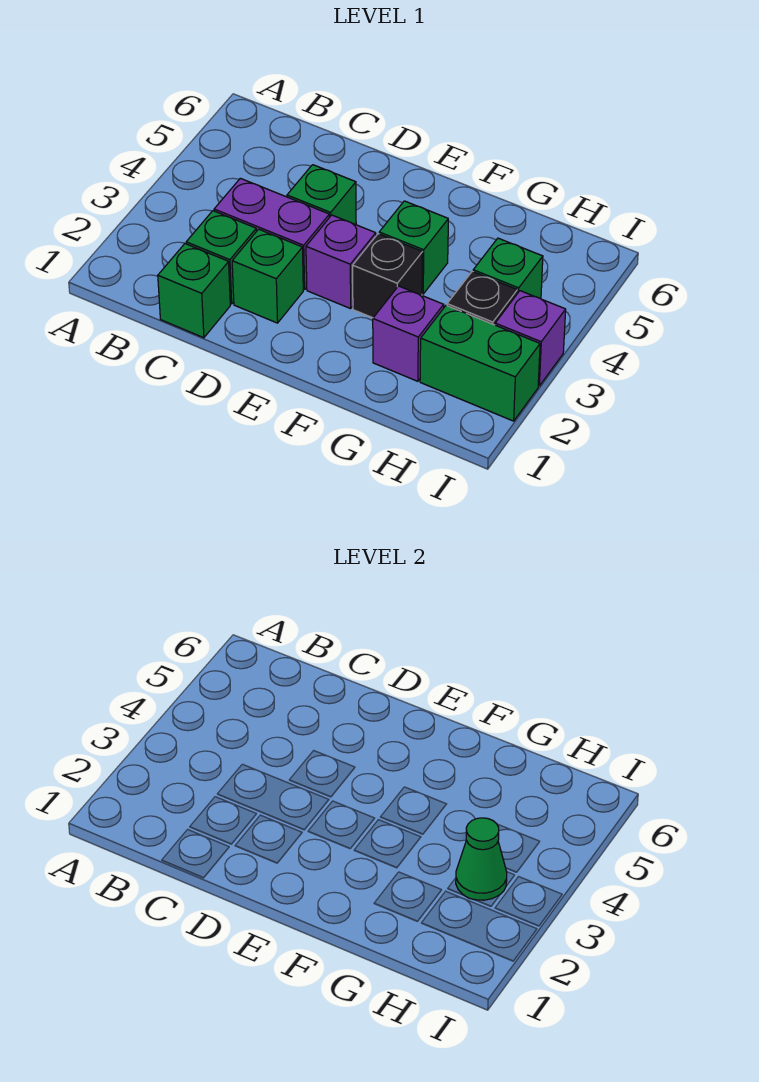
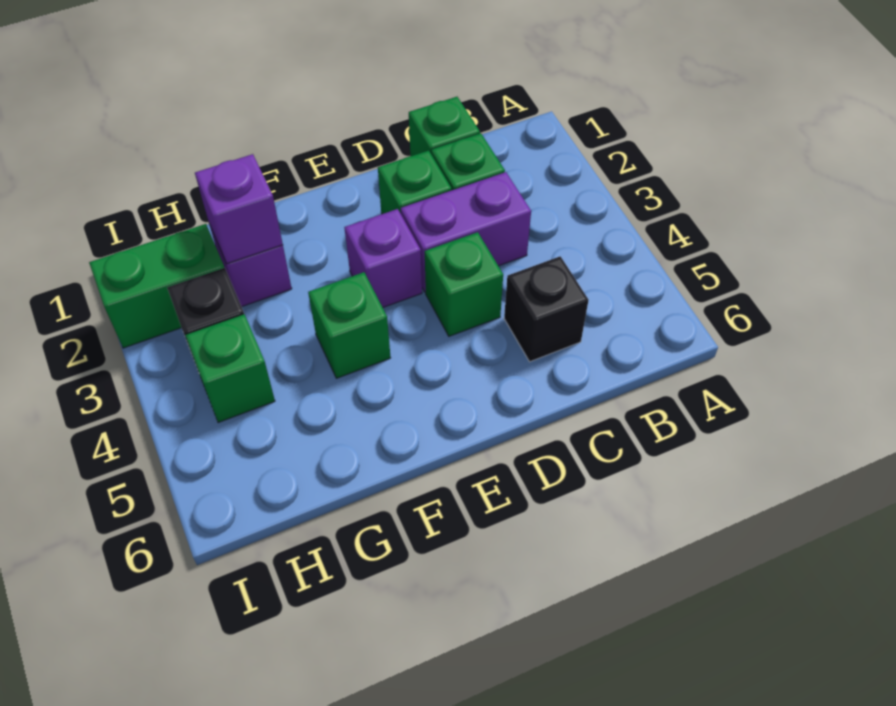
black brick F3 level 1 -> black brick C5 level 1
green cone H3 level 2 -> none
purple brick I3 level 1 -> purple brick G2 level 2

